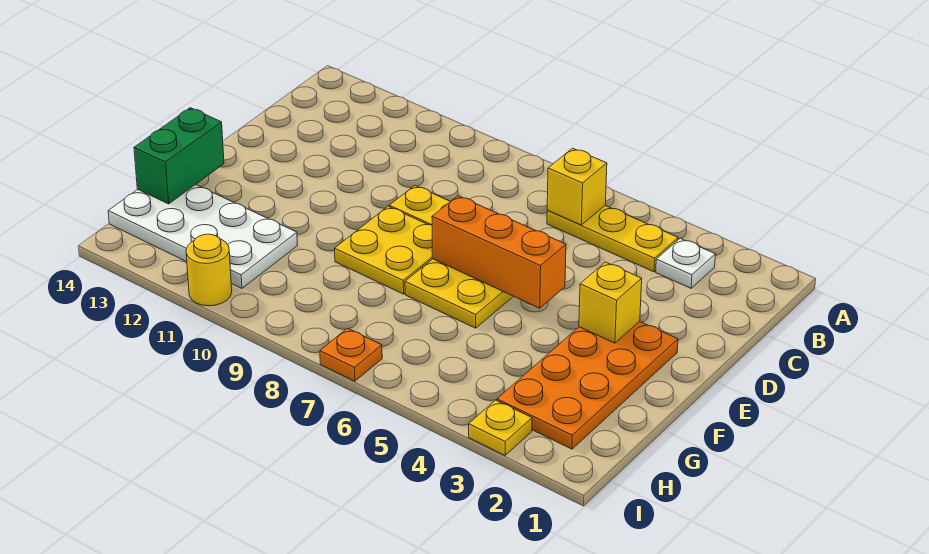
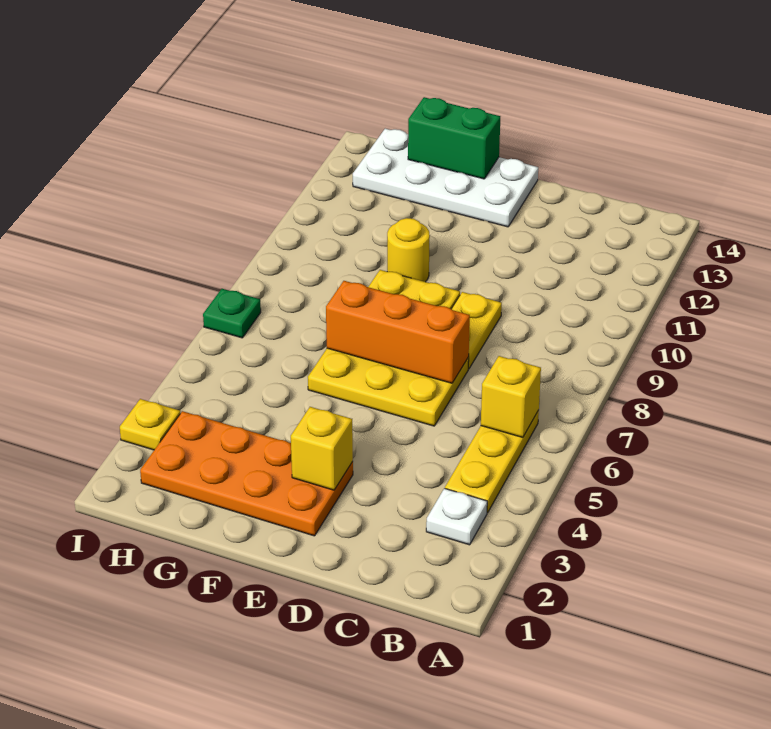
orange brick E5:E7 level 2 -> orange brick D7:F7 level 2
white plate G11:H14 level 1 -> white plate E13:H14 level 1
orange plate I7 level 1 -> green plate I7 level 1
yellow round brick I11 level 1 -> yellow round brick F10 level 1

